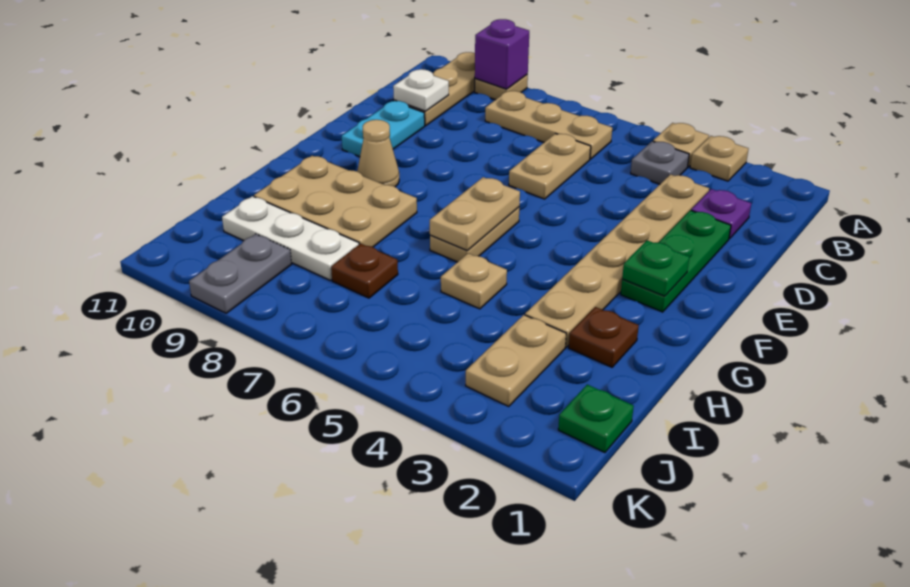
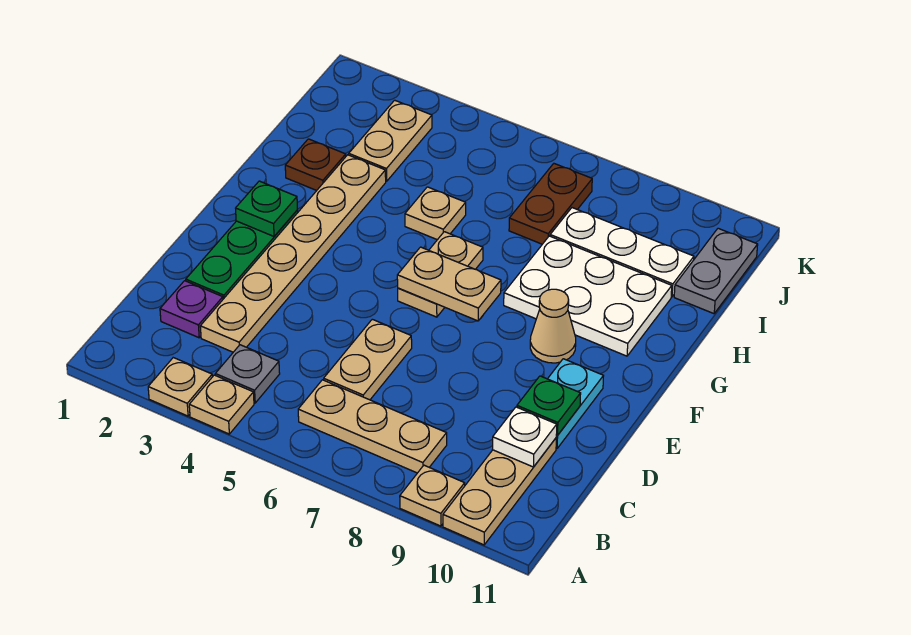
purple brick A9 level 2 -> none
tan plate F6:G6 level 2 -> tan plate F6:F7 level 2
tan plate G8:H10 level 1 -> white plate G8:H10 level 1
brown plate I7 level 1 -> brown plate I7:J7 level 1
green plate J1 level 1 -> green plate D10 level 2
grey plate J9:K9 level 1 -> grey plate I11:J11 level 1

